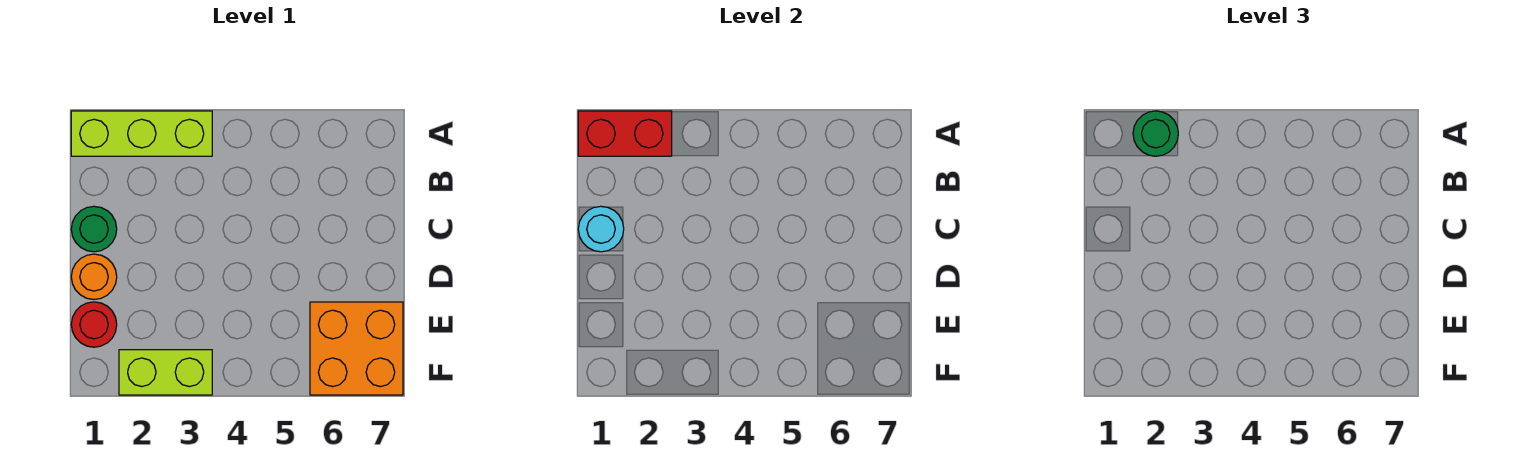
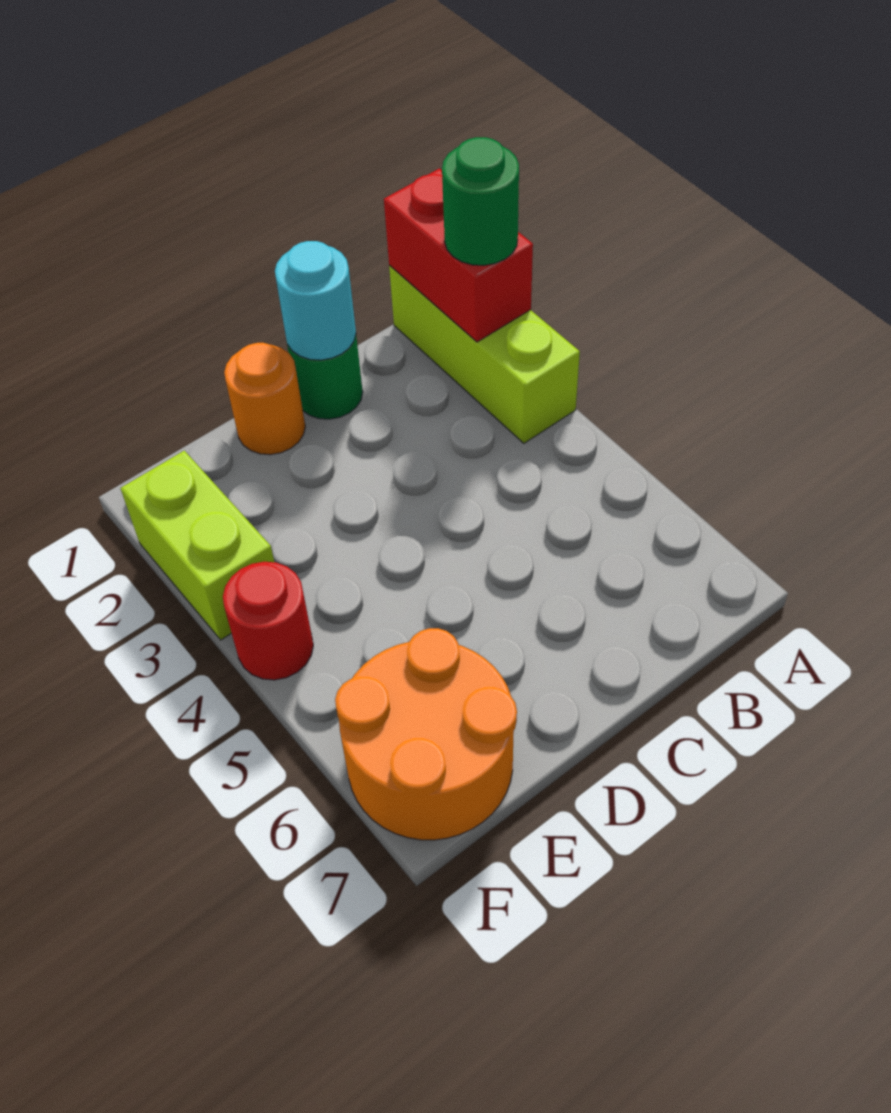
red round brick E1 level 1 -> red round brick F4 level 1
orange brick E6:F7 level 1 -> orange round brick E6:F7 level 1

